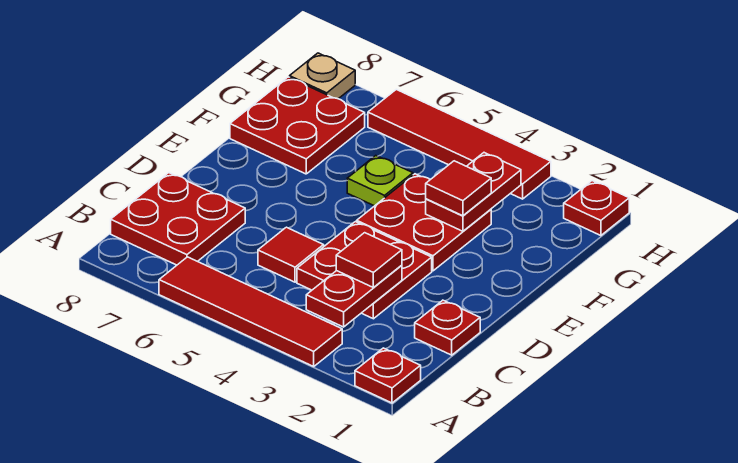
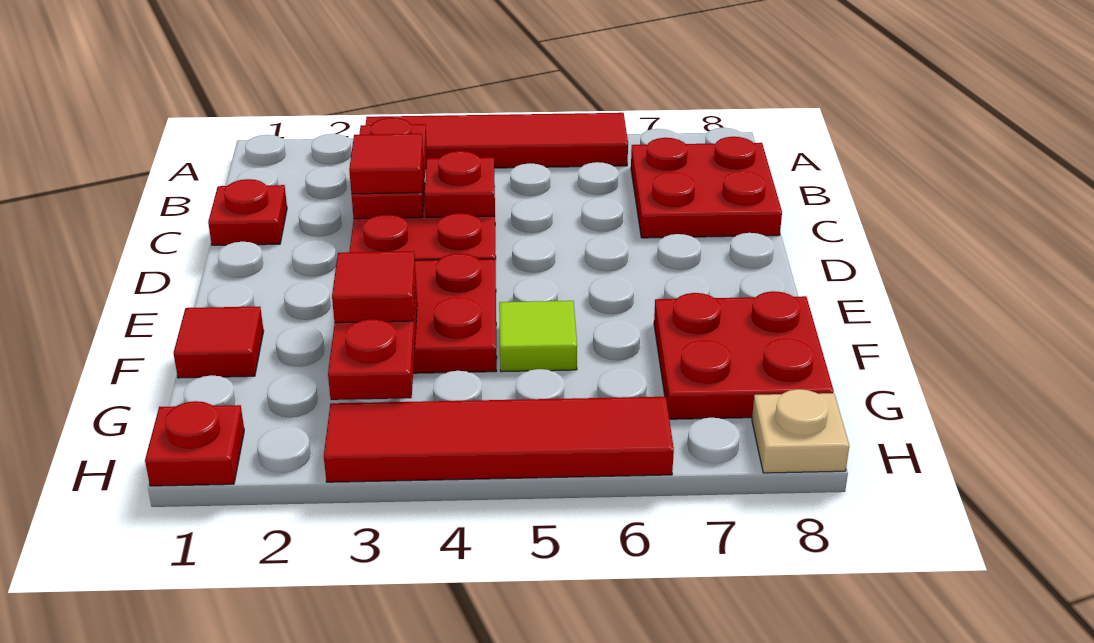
red plate A1 level 1 -> red plate C4 level 2
red tile C5 level 1 -> red tile F1 level 1
lime plate F5 level 1 -> lime tile F5 level 1

